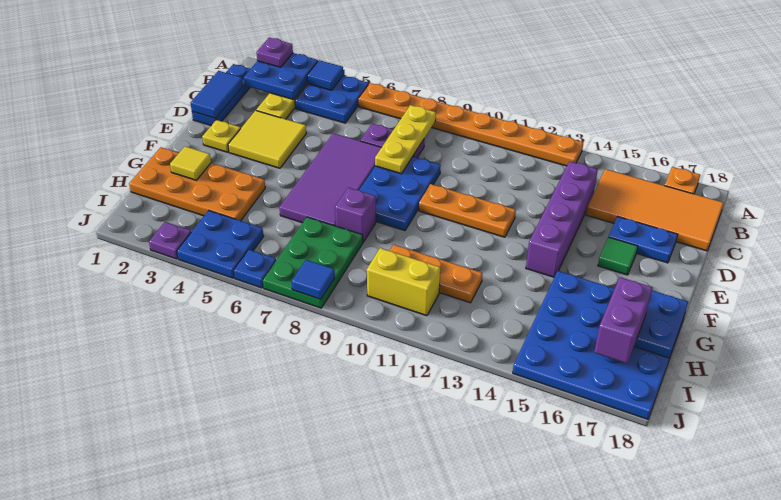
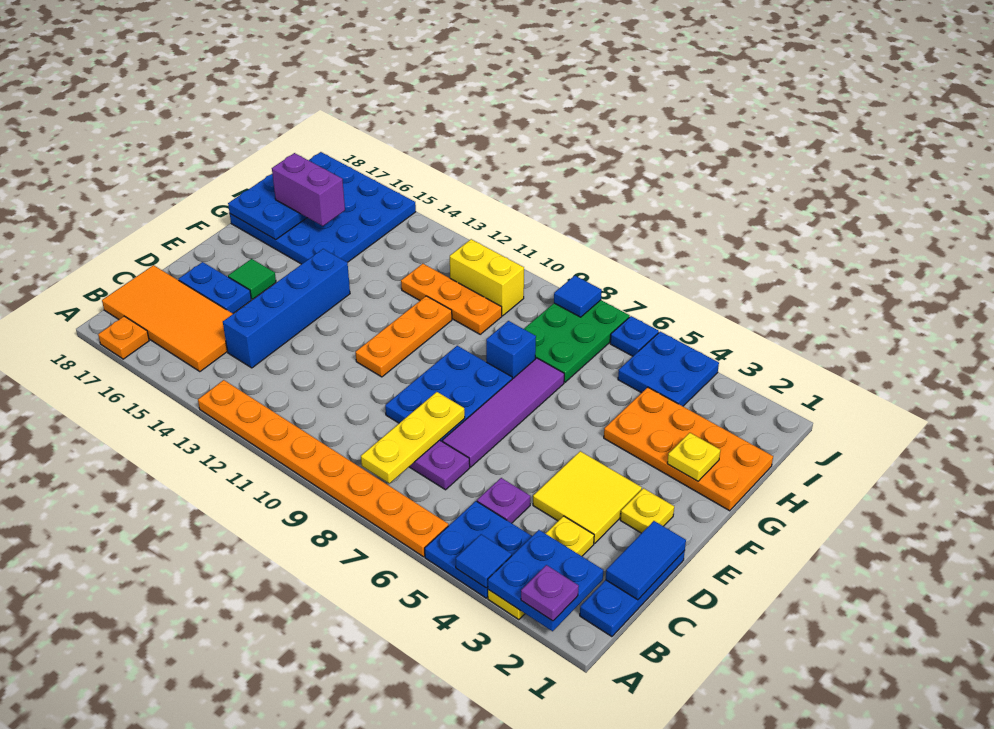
purple brick C14:F14 level 1 -> blue brick C14:F14 level 1
purple tile D6:G7 level 1 -> purple tile D7:G7 level 1
orange plate E10:E12 level 1 -> orange plate E11:G11 level 1
yellow tile G2 level 2 -> yellow plate G2 level 2
purple brick G8 level 1 -> blue brick G8 level 1
purple brick H17:I17 level 3 -> purple brick H16:H17 level 3
purple plate J3 level 1 -> purple plate C5 level 1

